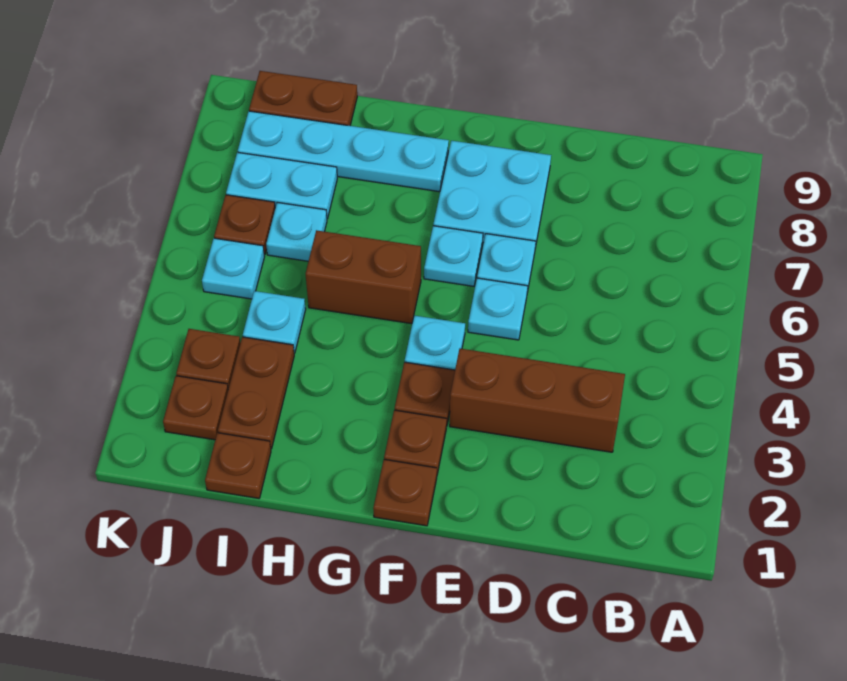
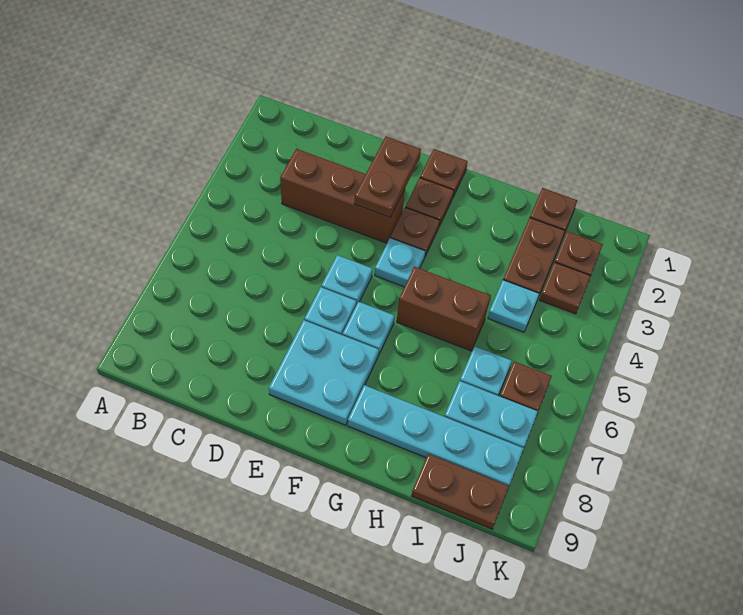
none -> brown plate E2:E3 level 2
cyan plate J5 level 1 -> none

